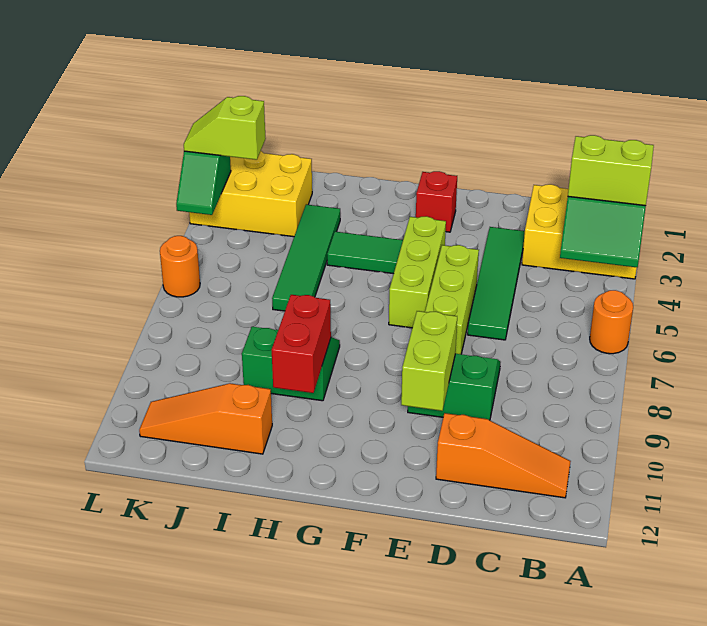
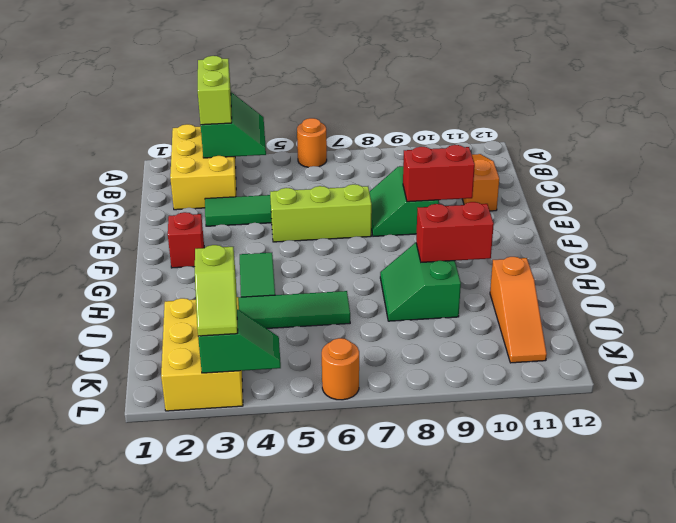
lime brick E9:E10 level 2 -> red brick E9:E10 level 2
lime brick F4:F6 level 1 -> none

